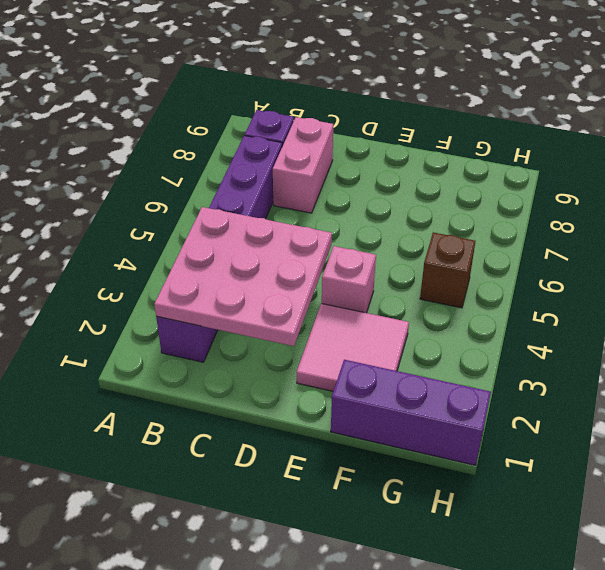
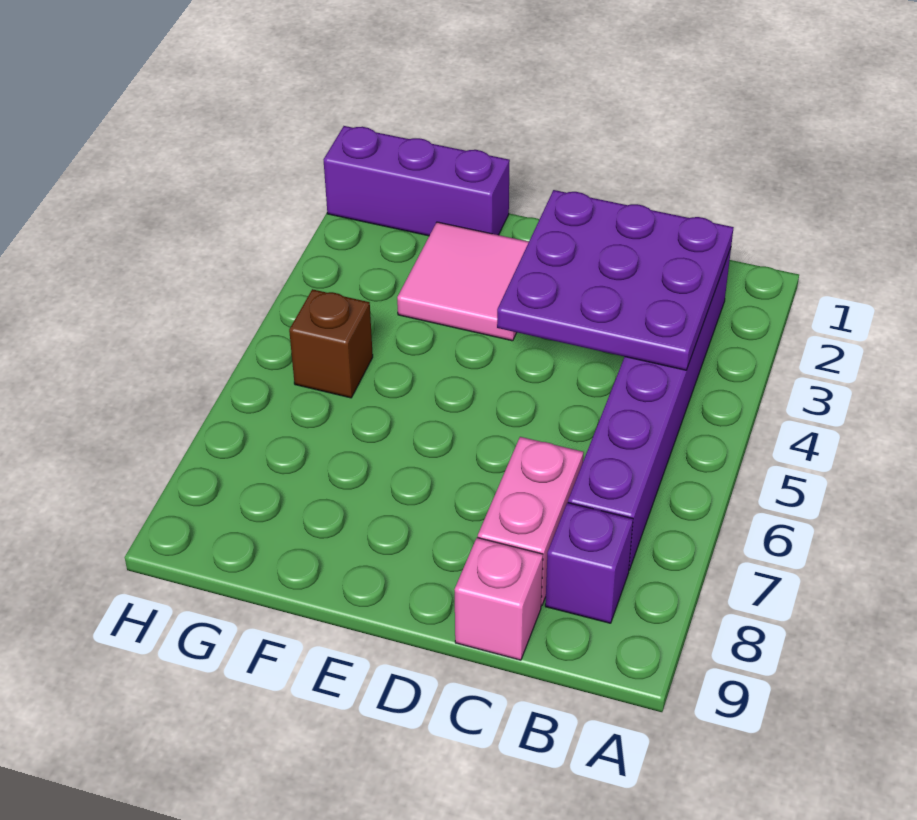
pink plate B2:D4 level 2 -> purple plate B2:D4 level 2
pink brick E4 level 1 -> pink brick C9 level 1

